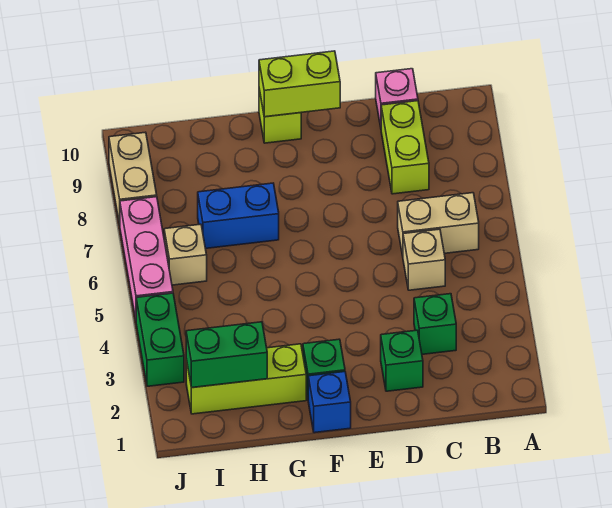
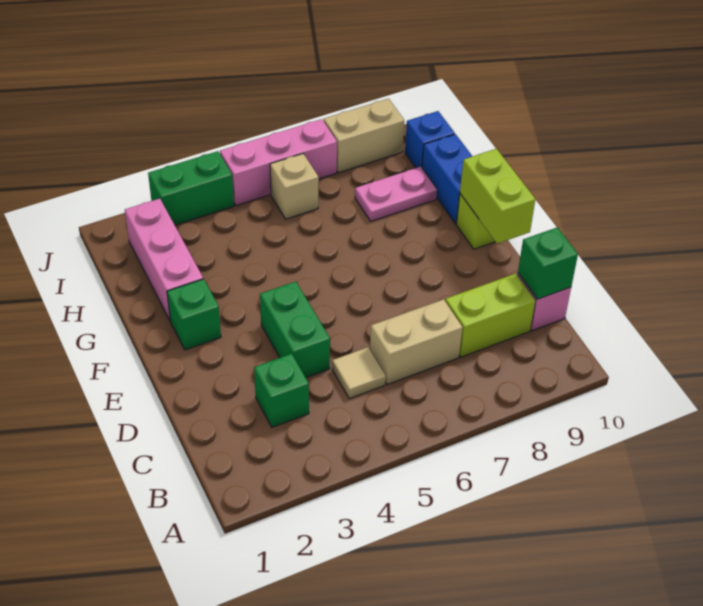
tan brick B6:C6 level 1 -> tan brick C6:C7 level 1
tan brick C5 level 1 -> tan tile C5 level 1
green brick D2 level 1 -> green brick C10 level 2
blue brick F1 level 1 -> blue brick I10 level 1
lime brick G2:I2 level 1 -> pink brick G2:I2 level 1
blue brick G7:H7 level 1 -> blue brick G10:H10 level 1
green brick H2:I2 level 2 -> green brick D4:E4 level 1
none -> pink plate H8:H9 level 1

